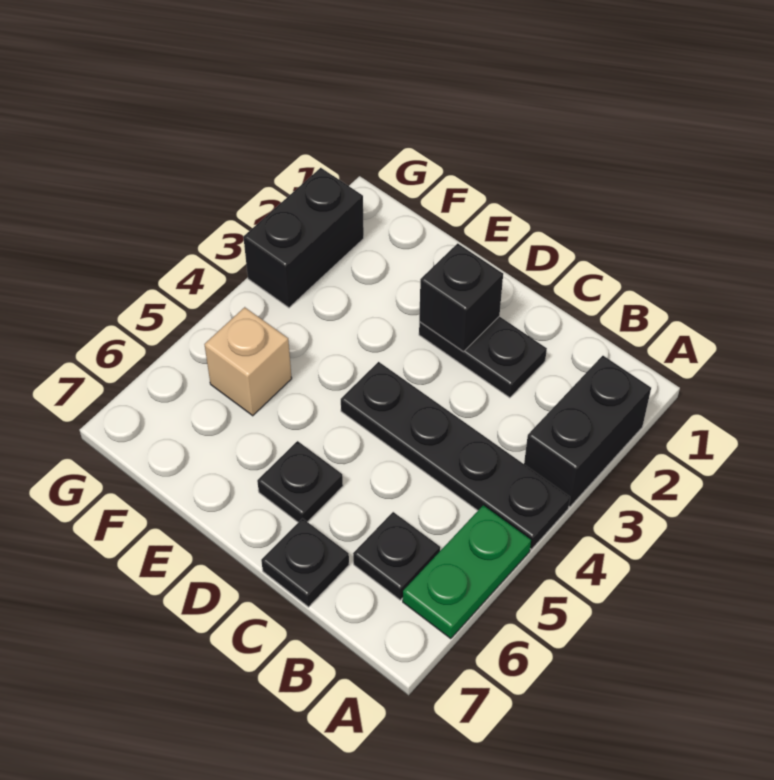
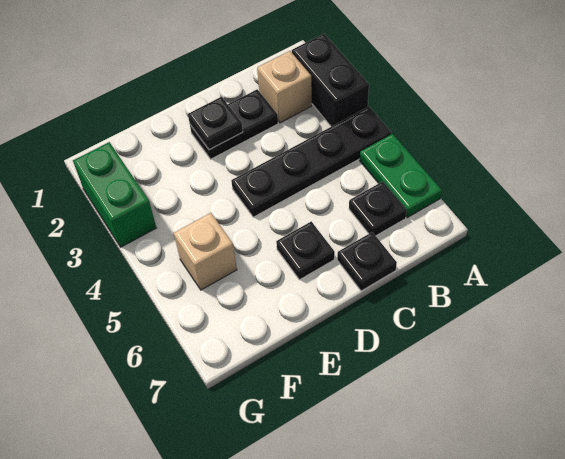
none -> tan brick B2 level 1
black brick D2 level 2 -> black plate D2 level 2
black brick G2:G3 level 1 -> green brick G2:G3 level 1

